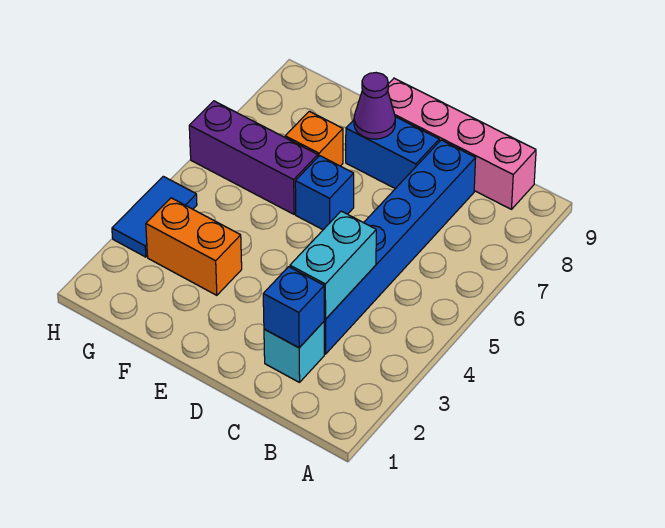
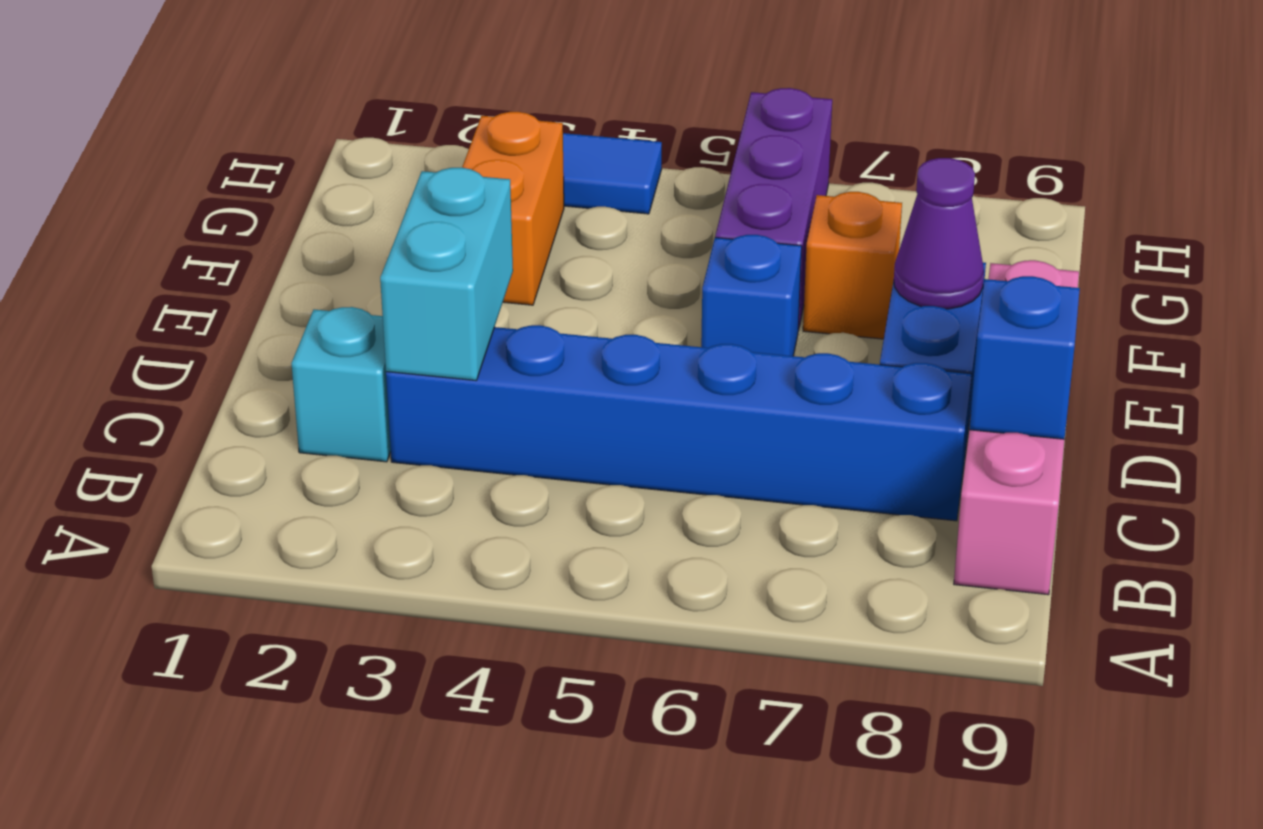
blue brick C2 level 2 -> blue brick C9 level 2
cyan brick C3:C4 level 2 -> cyan brick C3:D3 level 2

